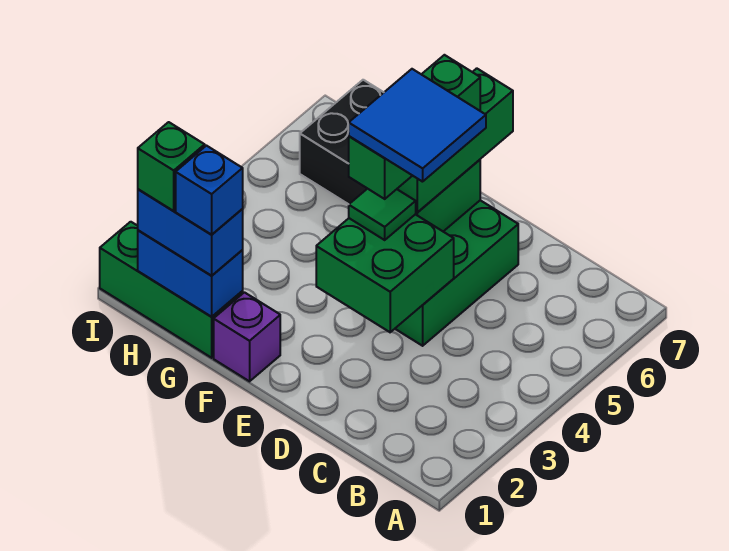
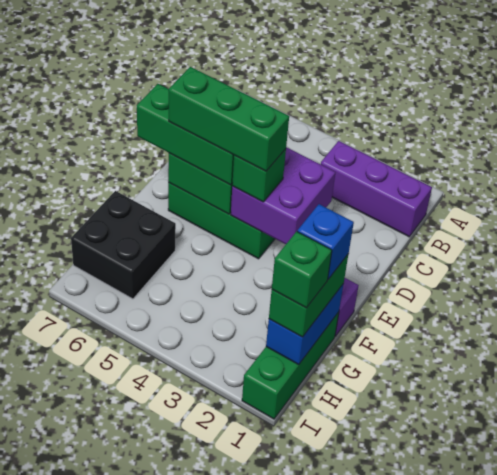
none -> purple brick B1:B3 level 1
green brick D3:E4 level 2 -> purple brick D3:E4 level 2
blue tile D4:E5 level 5 -> none
green tile E4 level 3 -> green brick E4 level 3
blue brick G1:H1 level 3 -> green brick G1:H1 level 3

